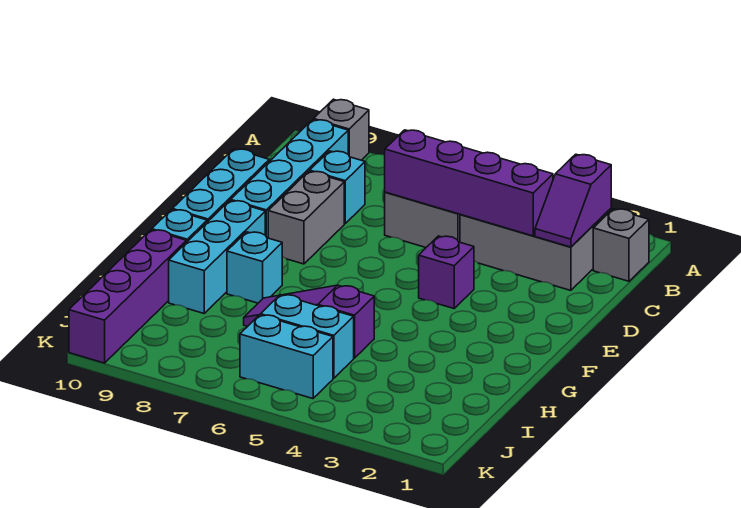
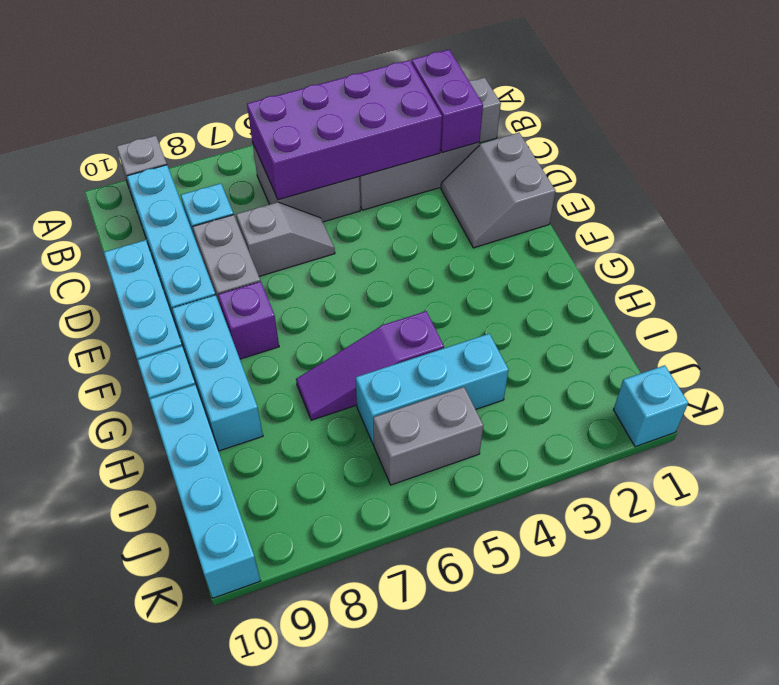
purple slope B2:C2 level 2 top B -> purple brick B2:C2 level 2
purple brick C3:C6 level 2 -> purple brick B3:C6 level 2
none -> grey slope D1:E2 level 1 top 1
none -> grey slope D6:D7 level 1 top 7
purple brick E4 level 1 -> purple brick F8 level 1
cyan brick G8 level 1 -> cyan brick K1 level 1
purple brick H10:K10 level 1 -> cyan brick H10:K10 level 1
cyan brick I5:I6 level 1 -> cyan brick I4:I6 level 1
cyan brick J5:J6 level 1 -> grey brick J5:J6 level 1

